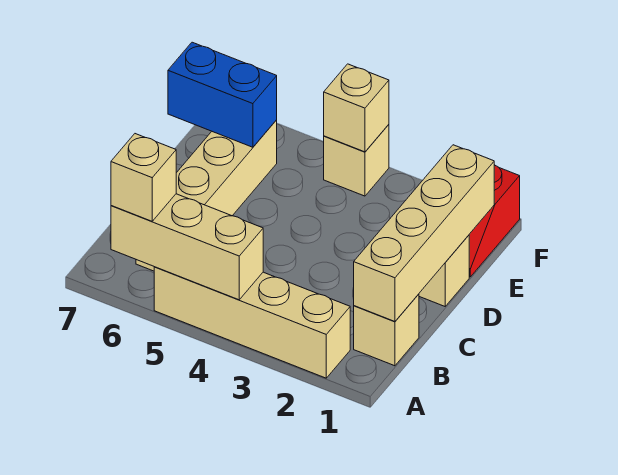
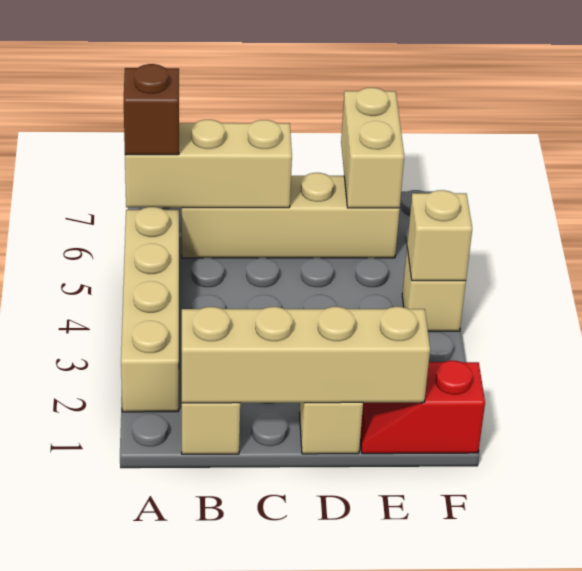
tan brick A4:A6 level 2 -> tan brick A6:C6 level 2
tan brick A6 level 3 -> brown brick A6 level 3
blue brick E6:E7 level 2 -> tan brick E6:E7 level 2

